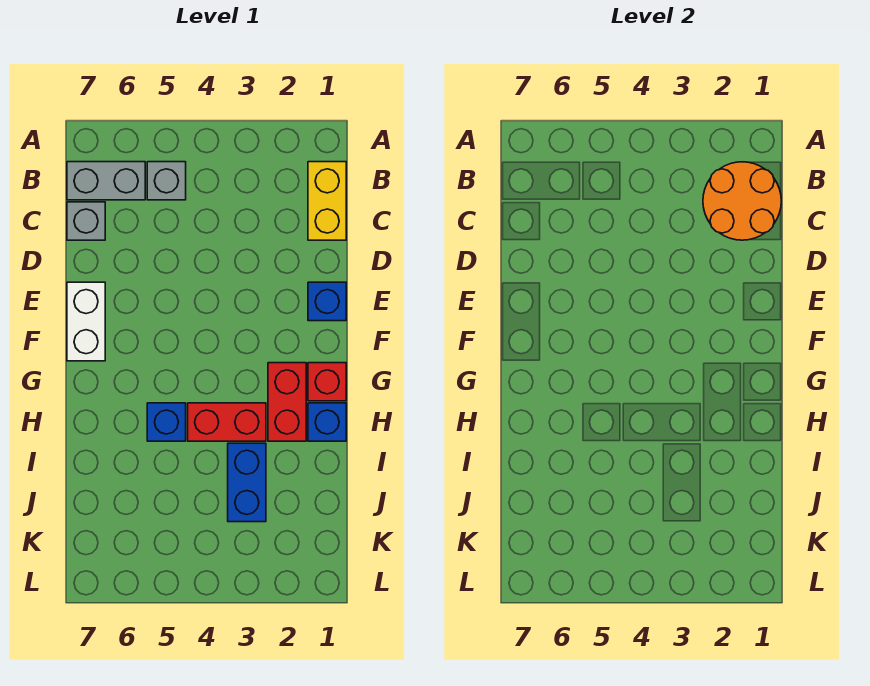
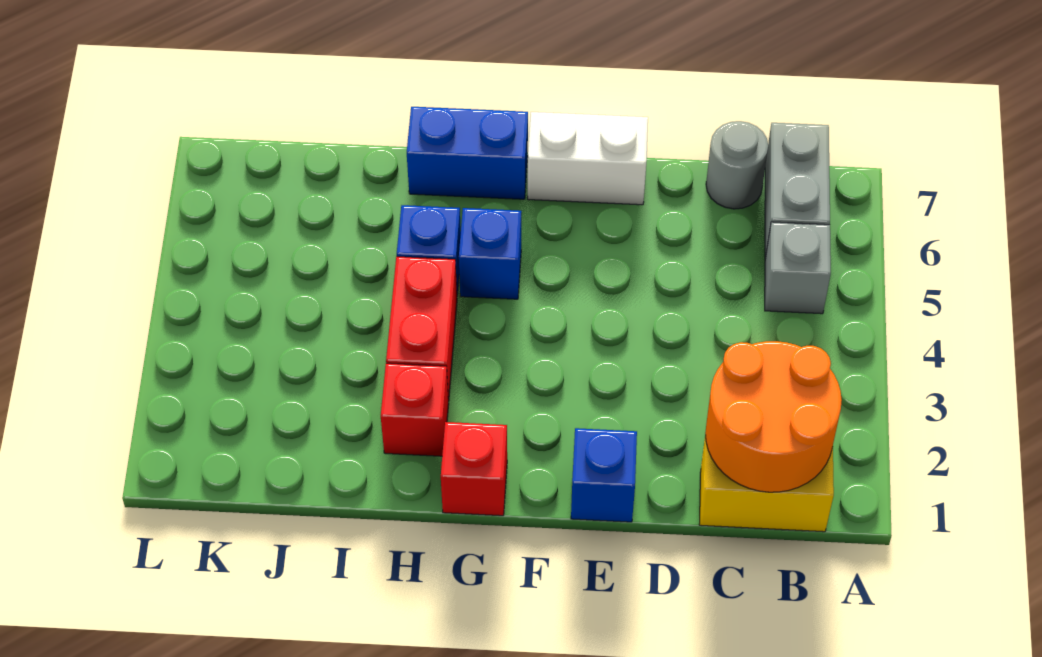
grey brick C7 level 1 -> grey round brick C7 level 1
red brick G2:H2 level 1 -> red brick H2 level 1
blue brick H1 level 1 -> blue brick G5 level 1
blue brick I3:J3 level 1 -> blue brick G7:H7 level 1

